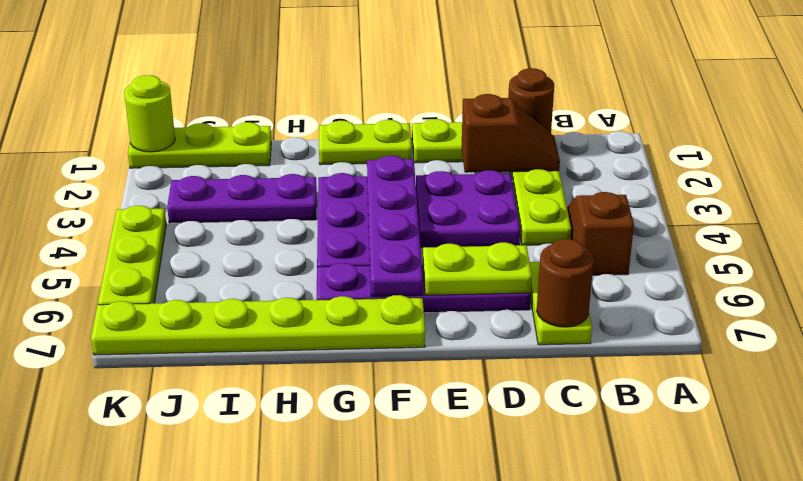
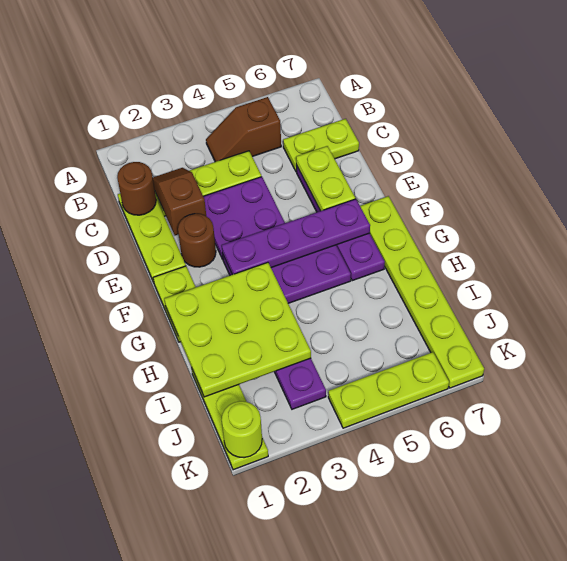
brown round brick C7 level 2 -> brown round brick E2 level 1
none -> lime plate G1:I3 level 2

